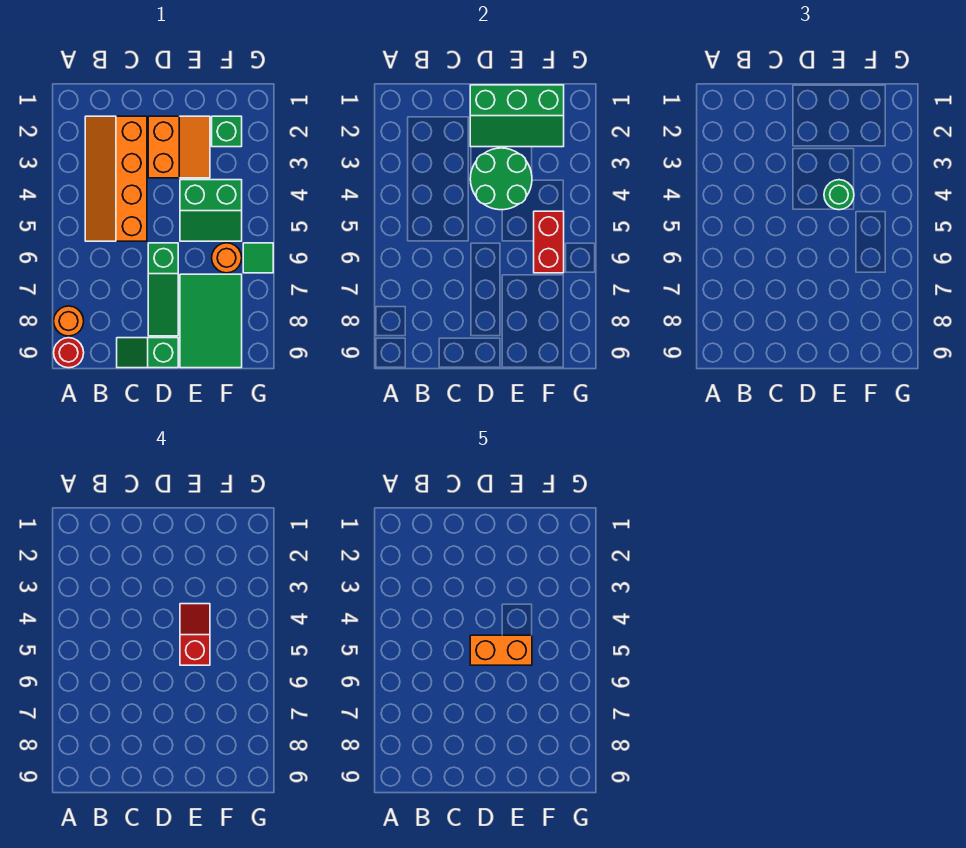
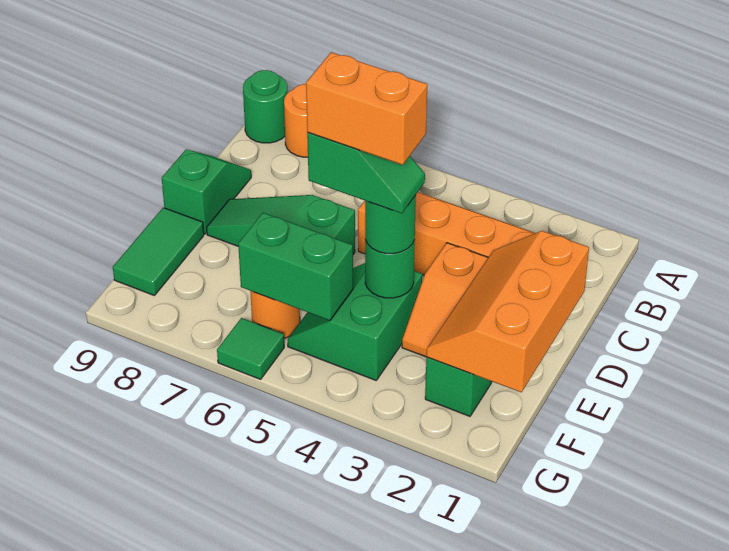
red round brick A9 level 1 -> green round brick A9 level 1
green slope D1:F2 level 2 top 1 -> orange slope D1:F2 level 2 top 1
green round brick D3:E4 level 2 -> green round brick E4 level 2
orange brick D5:E5 level 5 -> orange brick E4:E5 level 5
red slope E4:E5 level 4 top 5 -> green slope E4:E5 level 4 top 5
green tile E7:F9 level 1 -> green tile E9:F9 level 1
red brick F5:F6 level 2 -> green brick F5:F6 level 2

